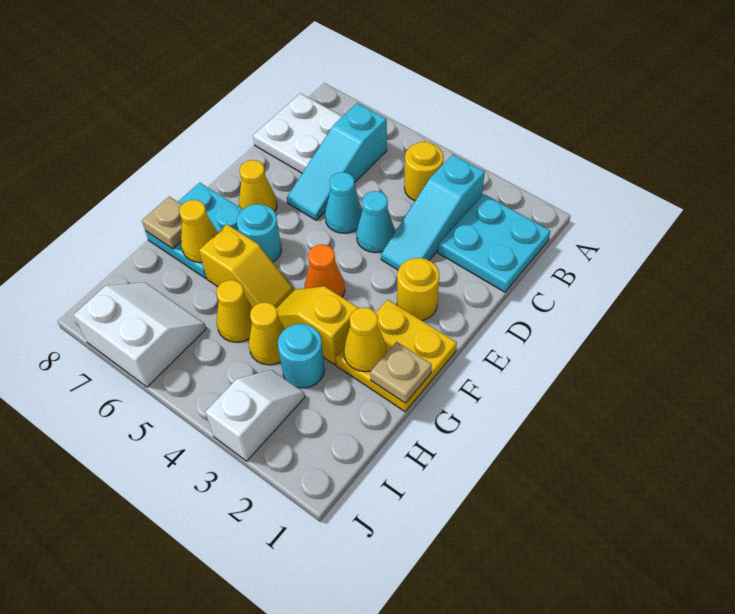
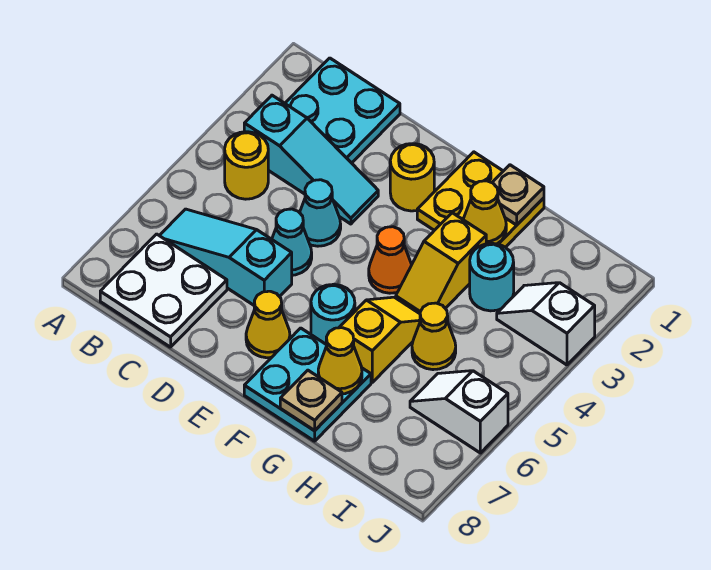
cyan slope B6:D6 level 1 top B -> cyan slope B6:D6 level 1 top D
yellow cone H4 level 1 -> none
white slope I6:J7 level 1 top J -> white slope I6:J6 level 1 top J

